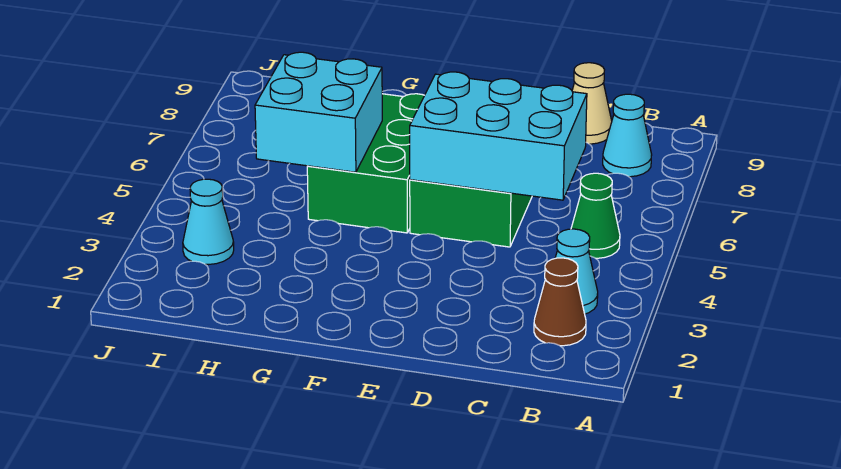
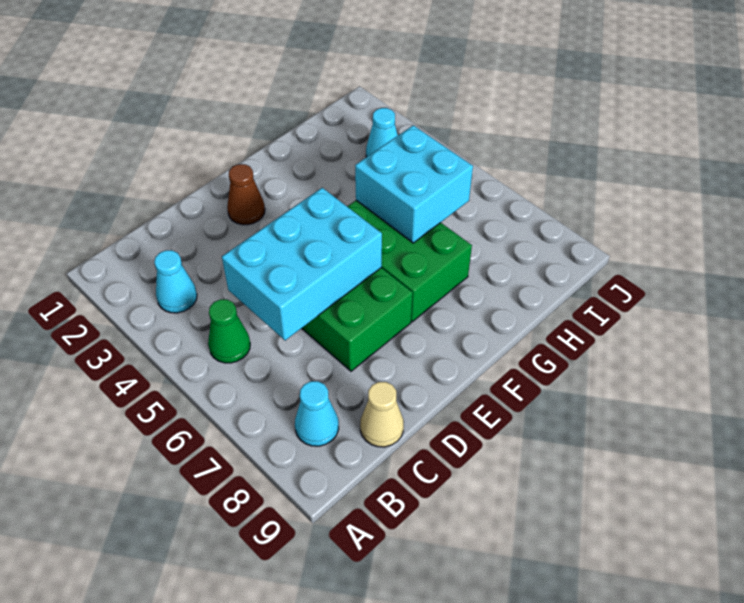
brown cone B2 level 1 -> brown cone E2 level 1

